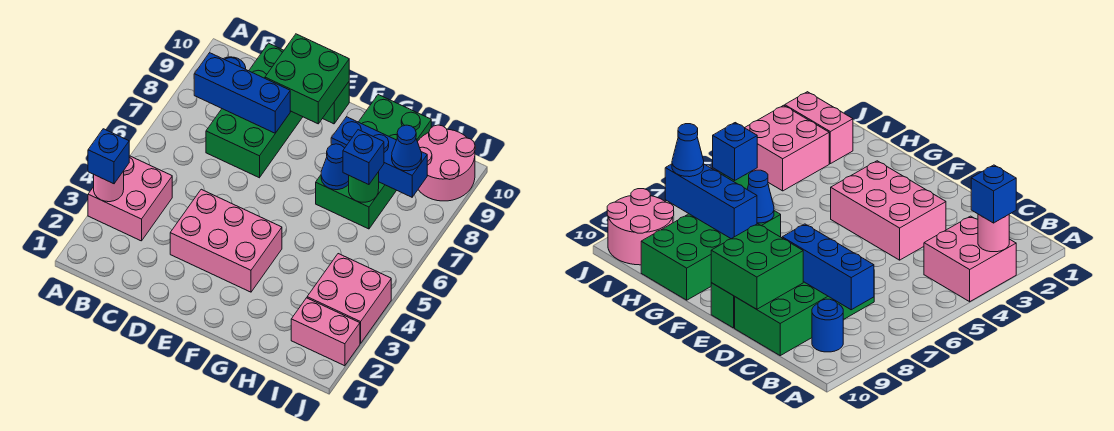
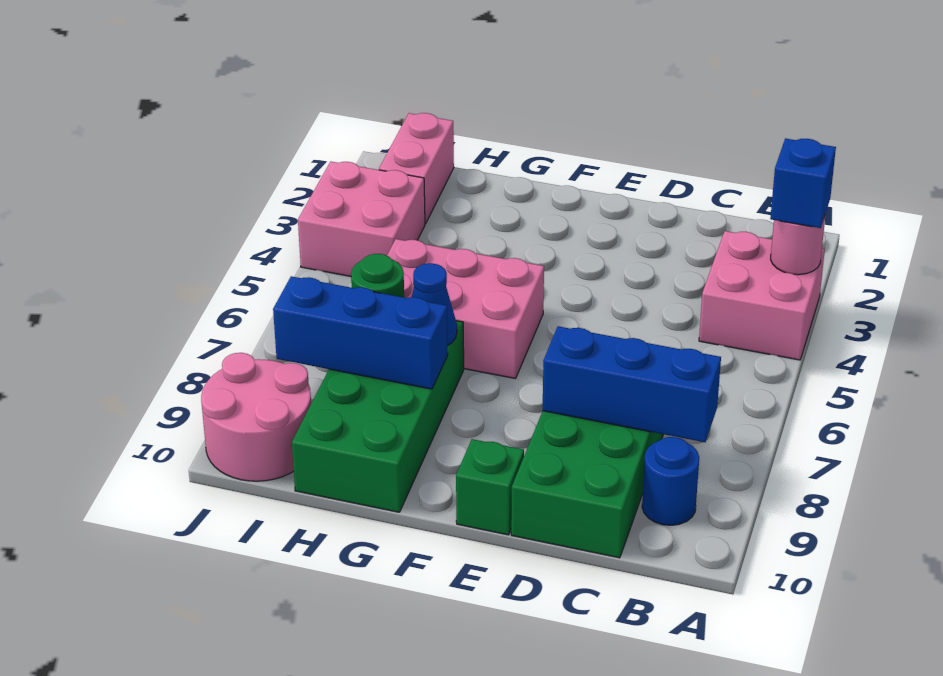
pink brick D3:F4 level 1 -> pink brick F5:H6 level 1
green brick D9:E10 level 2 -> none
blue brick H7 level 3 -> none
pink brick I2:J2 level 1 -> pink brick I1:I2 level 1
blue cone I8 level 3 -> none

